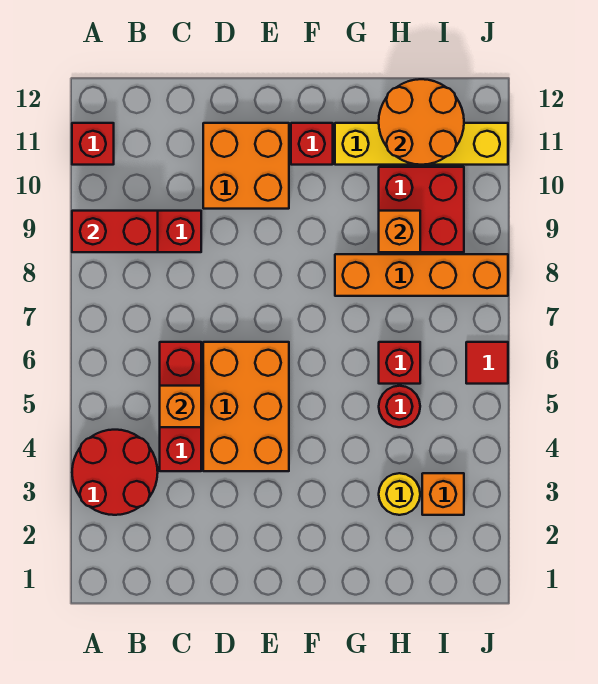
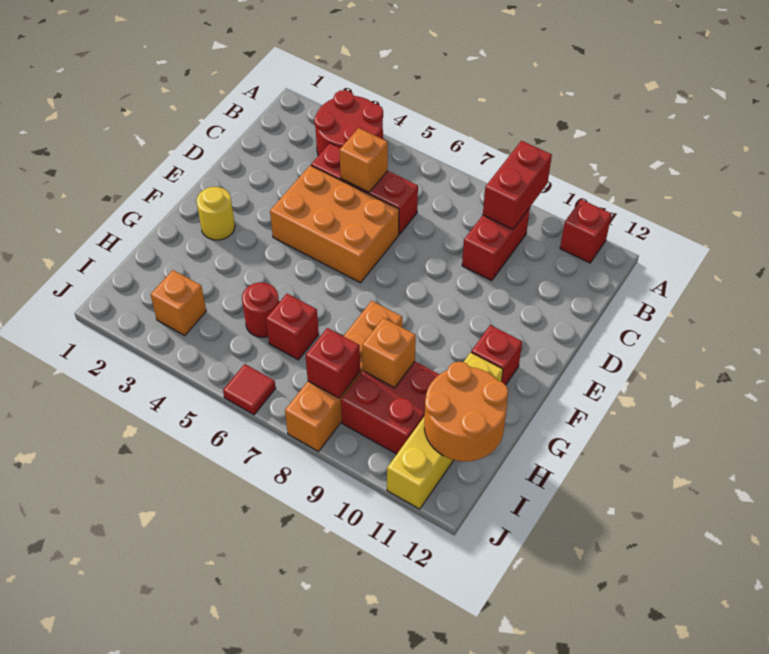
orange brick D10:E11 level 1 -> none
yellow round brick H3 level 1 -> yellow round brick F2 level 1
none -> red brick I8 level 2

